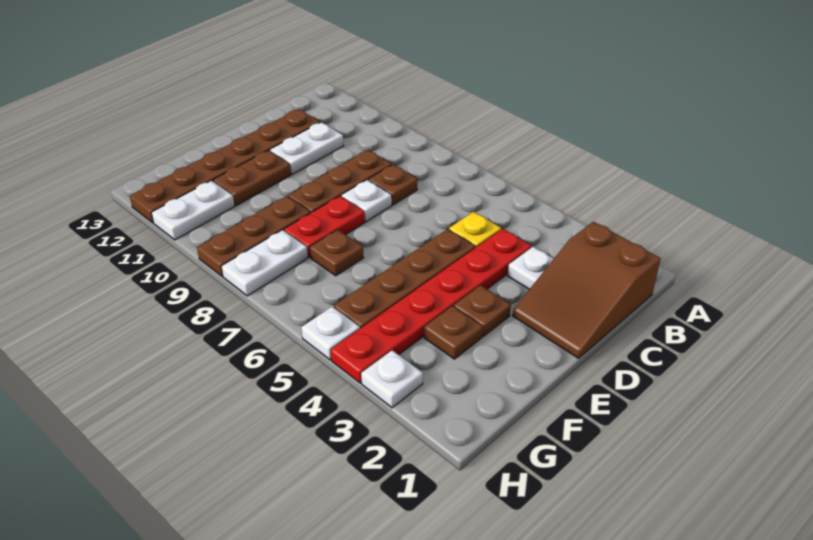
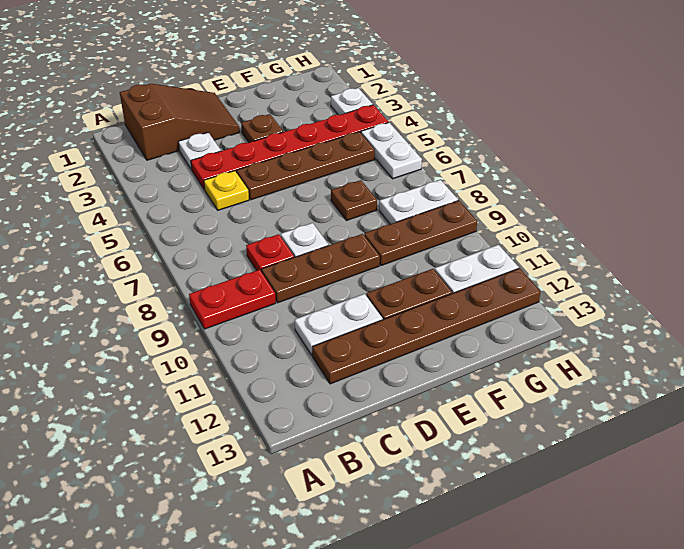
brown plate C8 level 1 -> red plate C8 level 1
red plate E8:F8 level 1 -> red plate A9:B9 level 1
brown plate F3 level 1 -> none
white plate H5 level 1 -> white plate H5:H6 level 1

